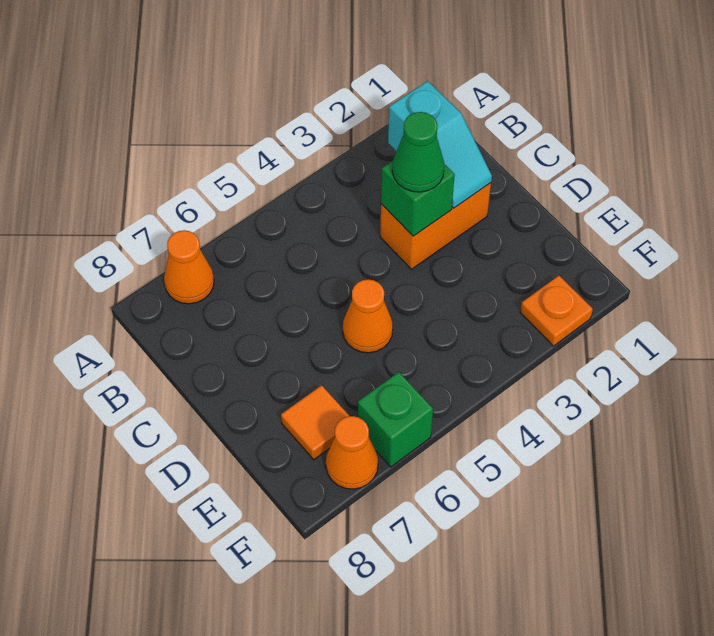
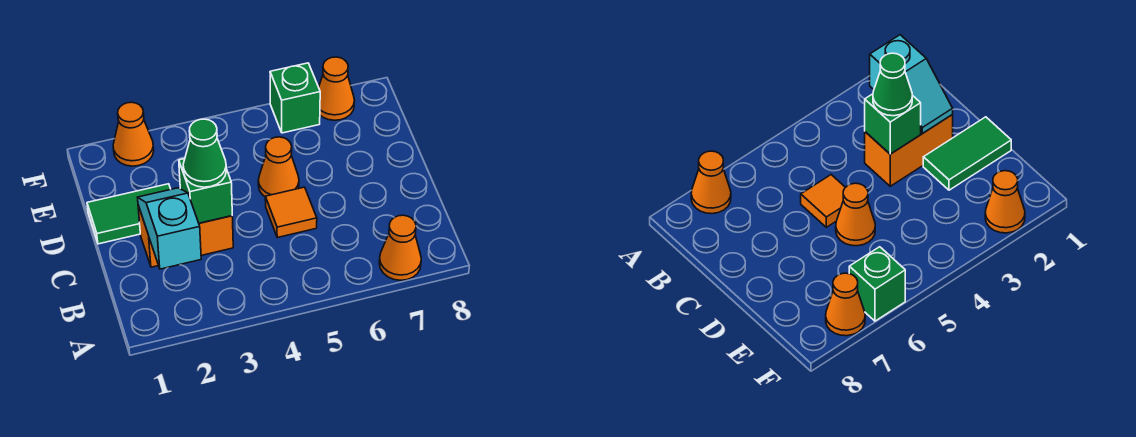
none -> green tile D1:D2 level 1
orange tile E7 level 1 -> orange tile C5 level 1
orange plate F2 level 1 -> orange cone F2 level 1

